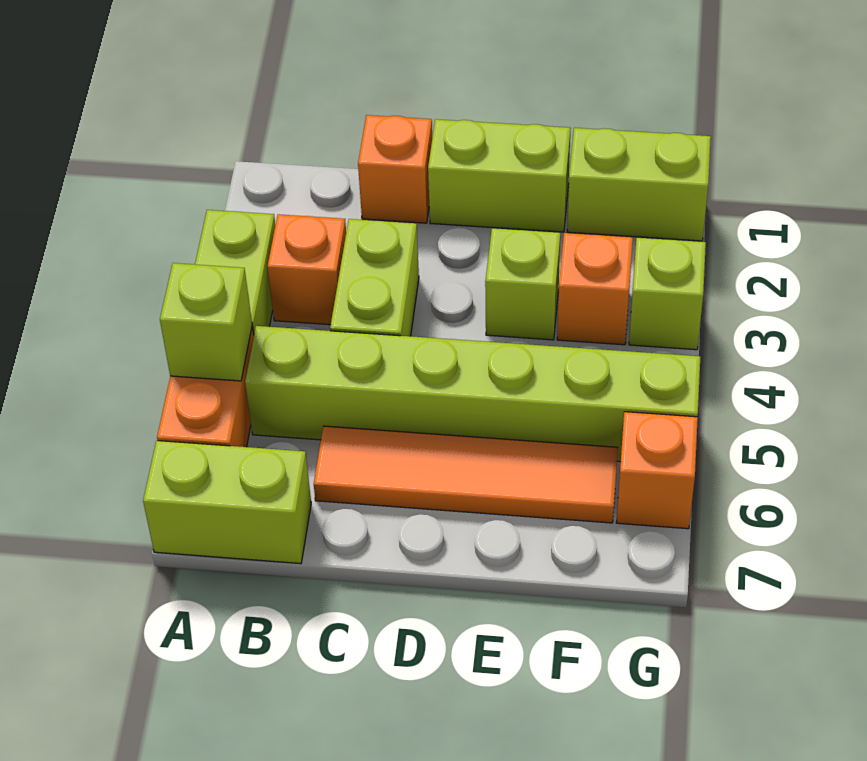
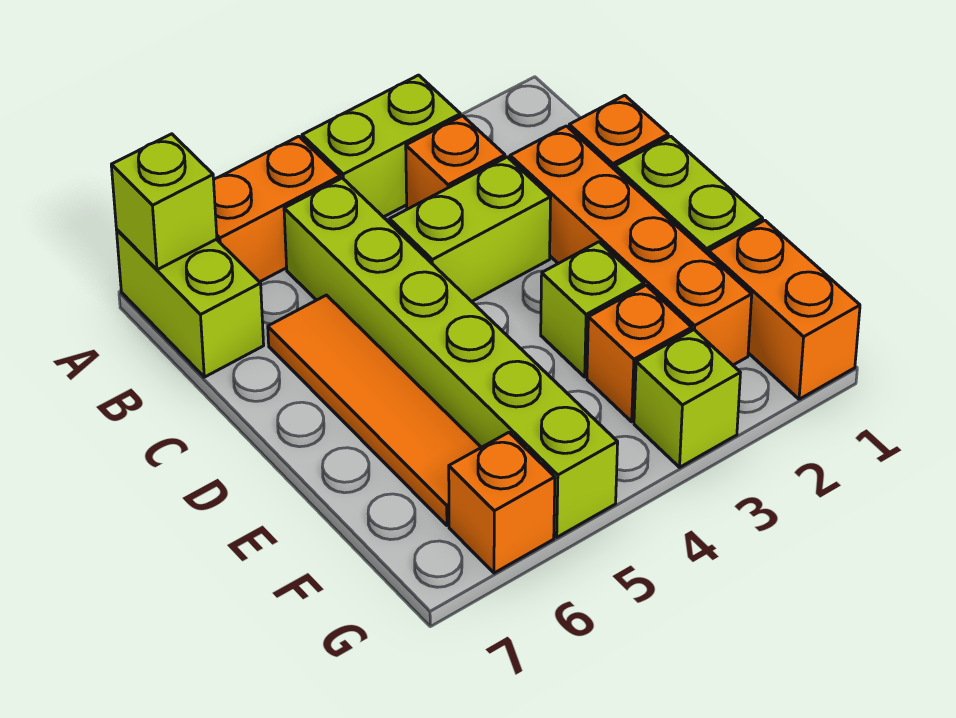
lime brick A5 level 2 -> lime brick A7 level 2
none -> orange brick C2:F2 level 1
lime brick F1:G1 level 1 -> orange brick F1:G1 level 1

